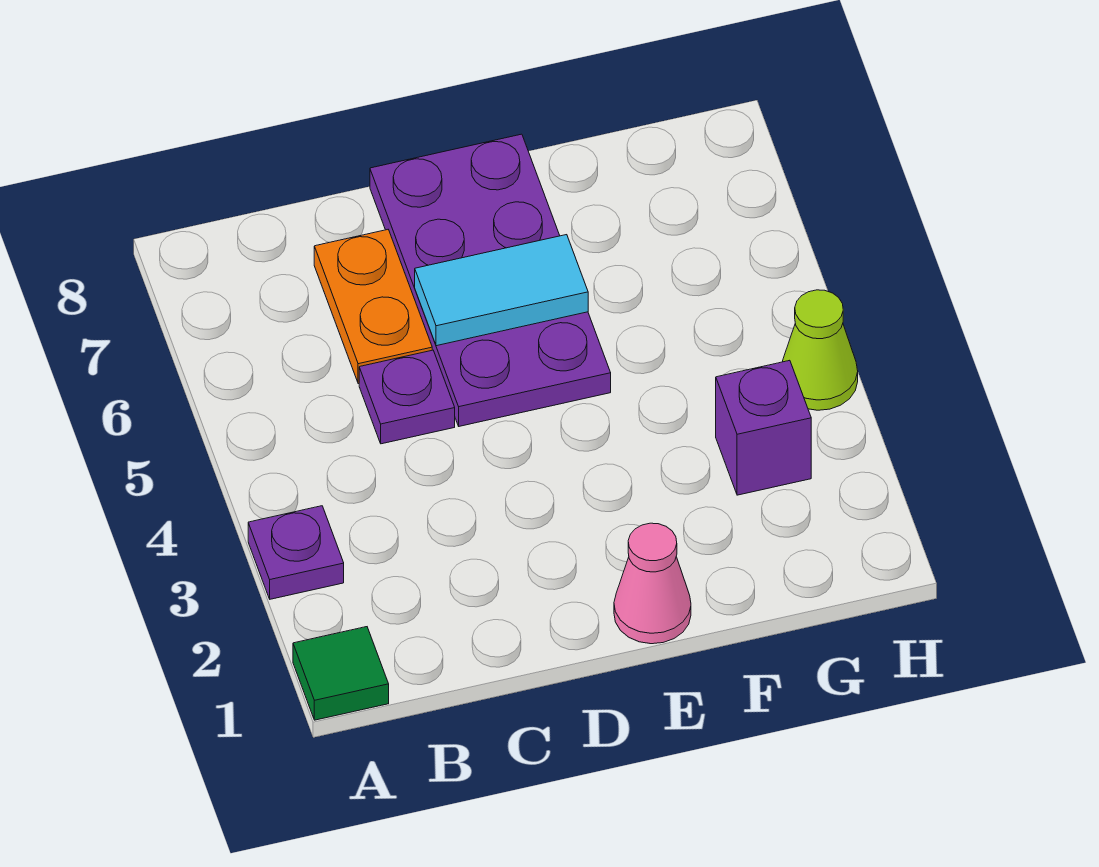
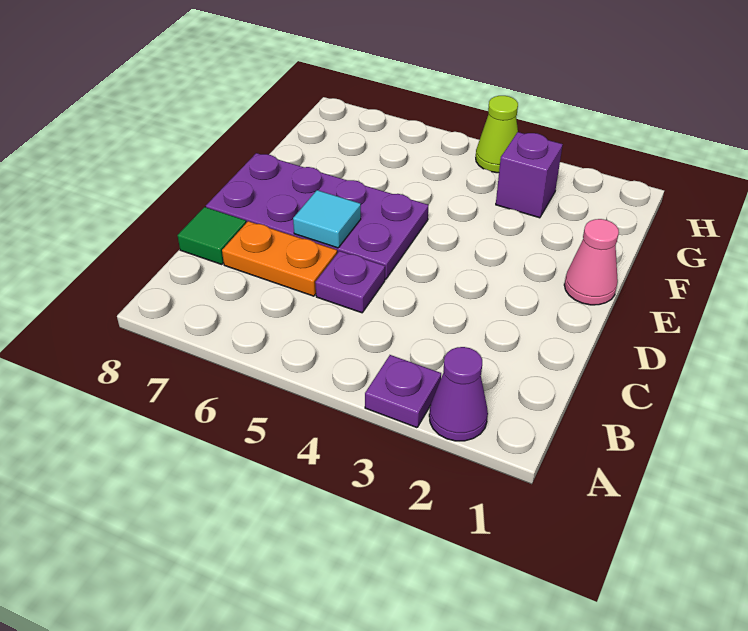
green tile A1 level 1 -> green tile C8 level 1
none -> purple cone A2 level 1
cyan tile D6:E6 level 2 -> cyan tile D6 level 2

